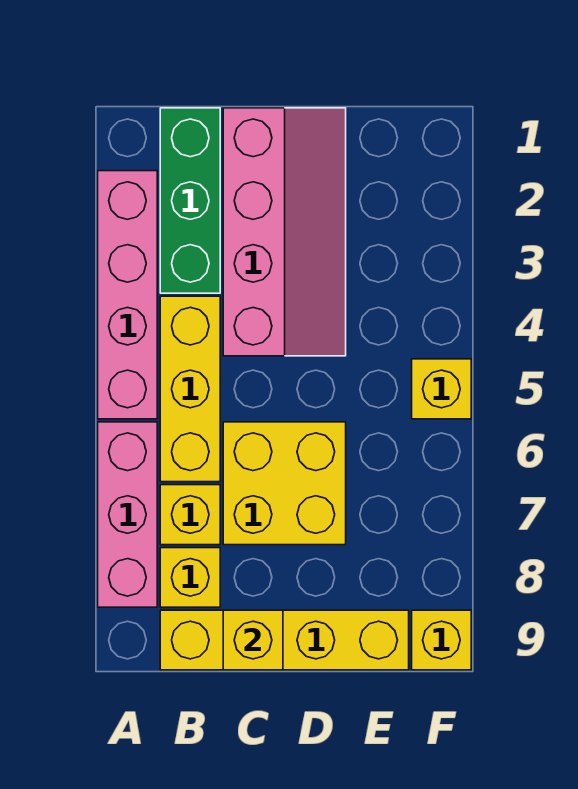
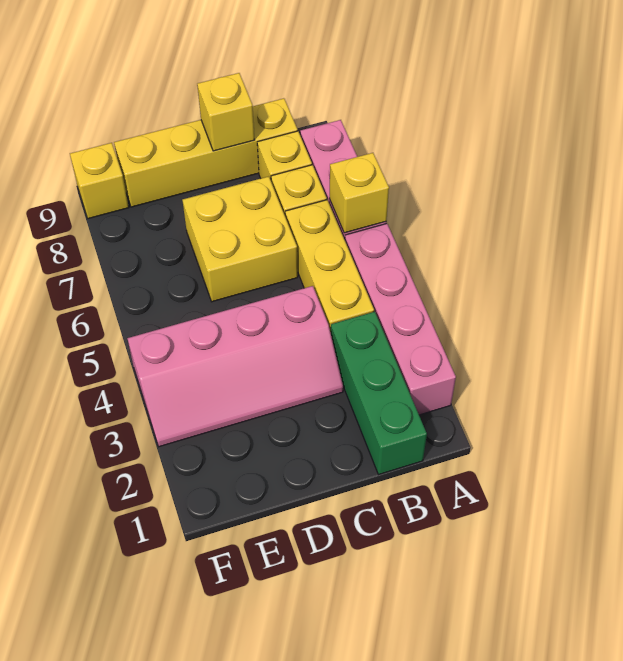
pink slope C1:D4 level 1 top C -> pink slope C3:F4 level 1 top 4
yellow brick F5 level 1 -> yellow brick A6 level 2

